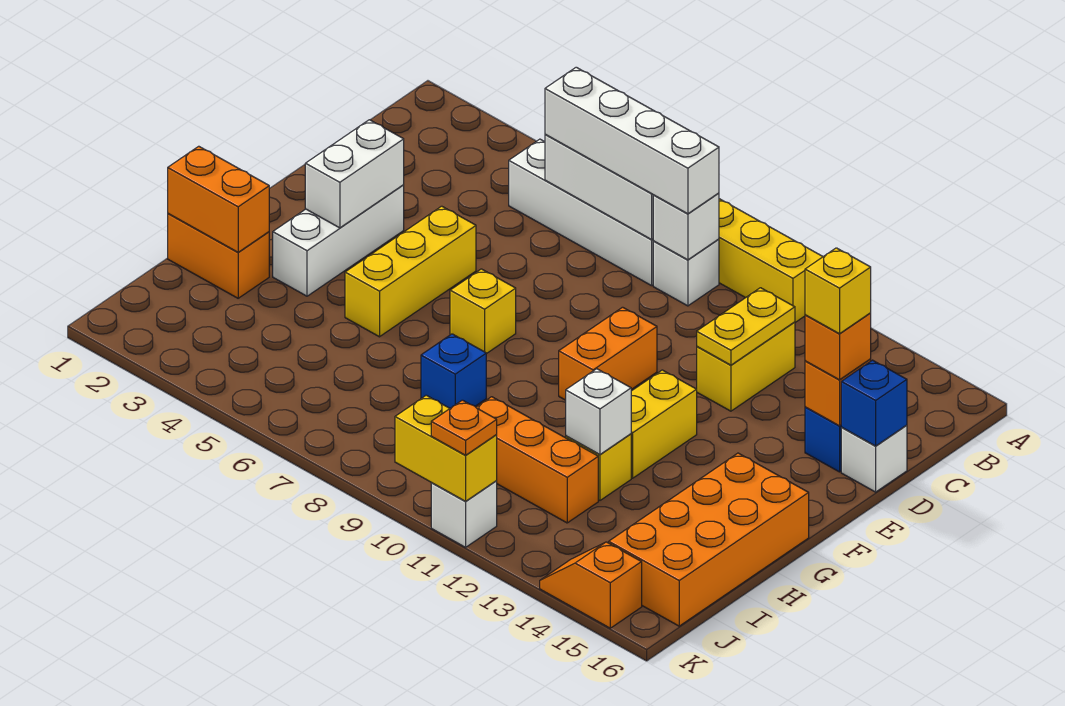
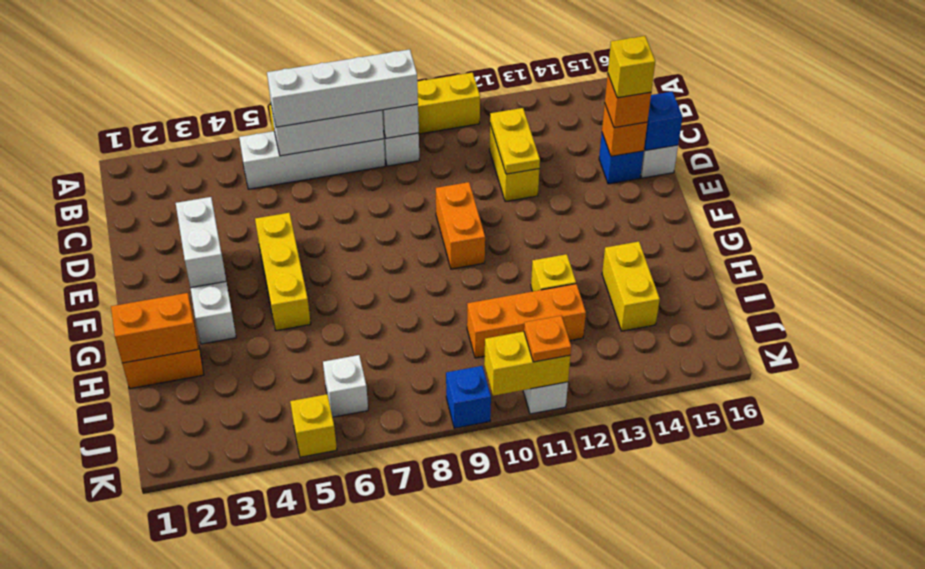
yellow brick F7 level 1 -> yellow brick K5 level 1
yellow brick F12:G12 level 1 -> yellow brick H14:I14 level 1
orange brick G15:J16 level 1 -> none
blue brick H8 level 1 -> blue brick K9 level 1
white brick H12 level 2 -> white brick J6 level 1
orange slope K14:K15 level 1 top 15 -> none

